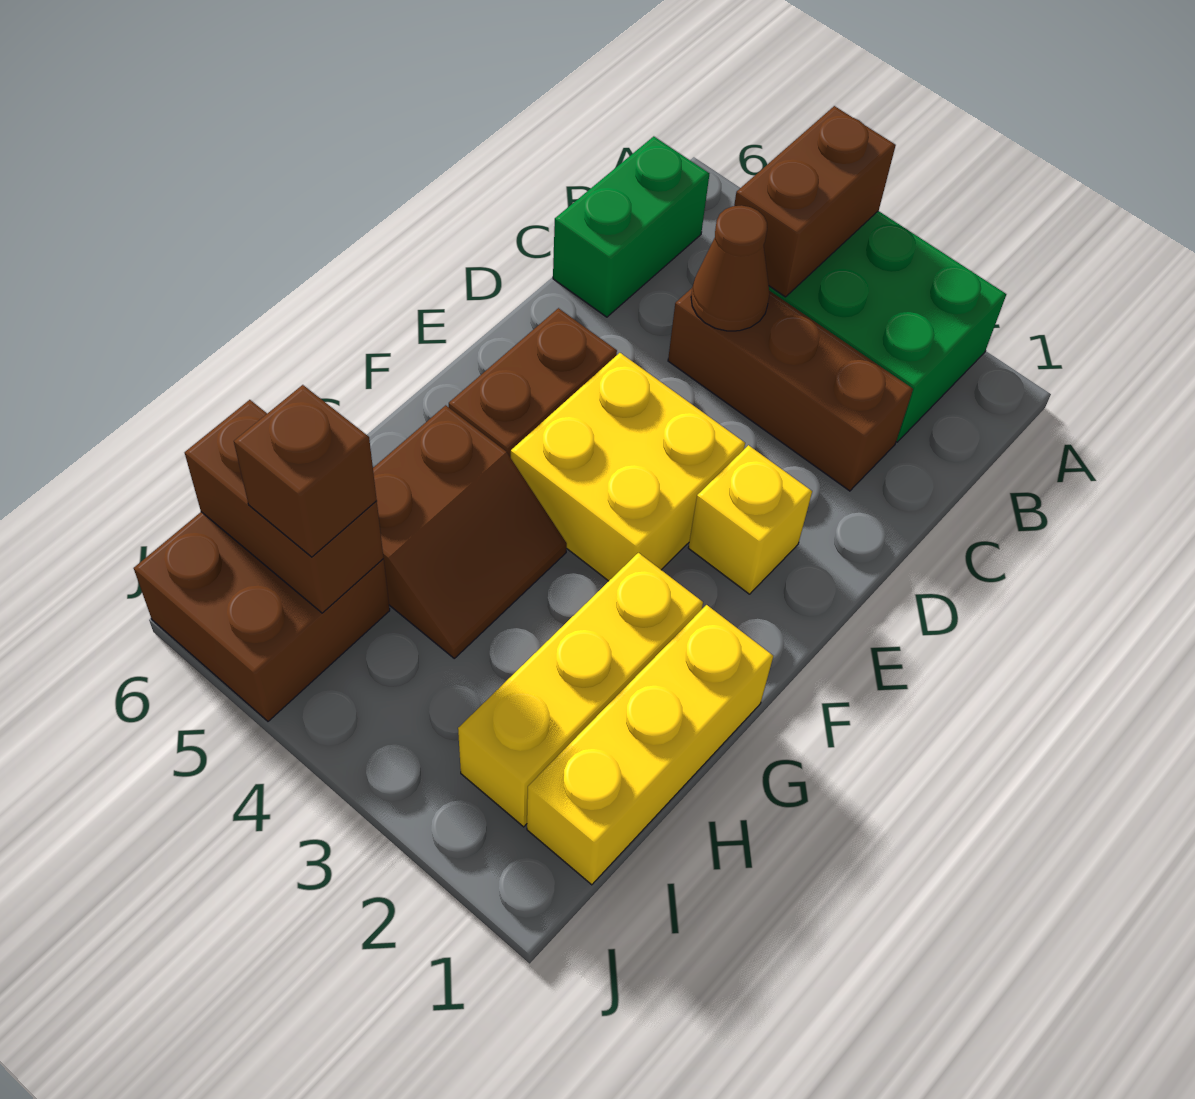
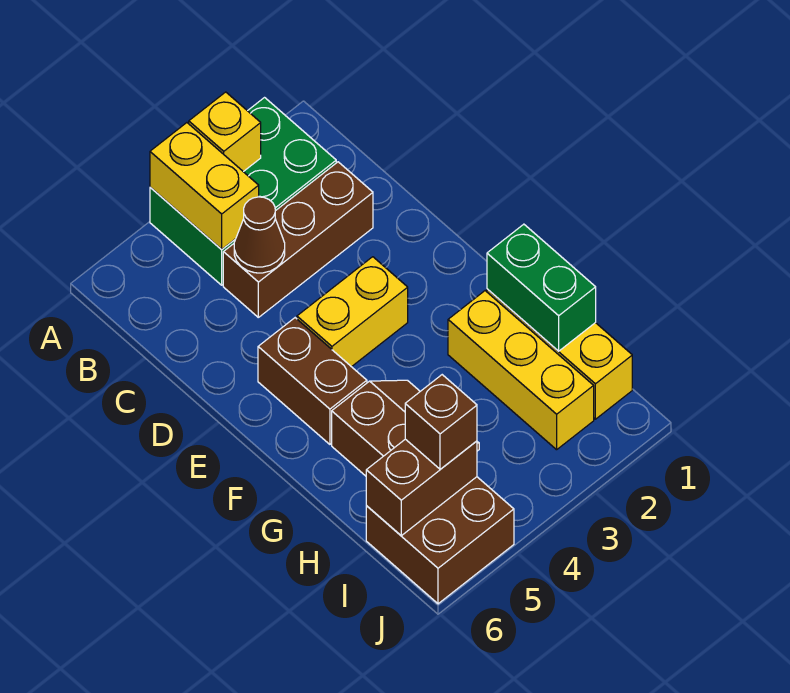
brown brick A4:B4 level 2 -> yellow brick A4:B4 level 2
green brick B6:C6 level 1 -> green brick G1:H1 level 2
yellow brick E2 level 1 -> yellow brick A3 level 2
yellow brick E3:F4 level 1 -> yellow brick E3:E4 level 1

